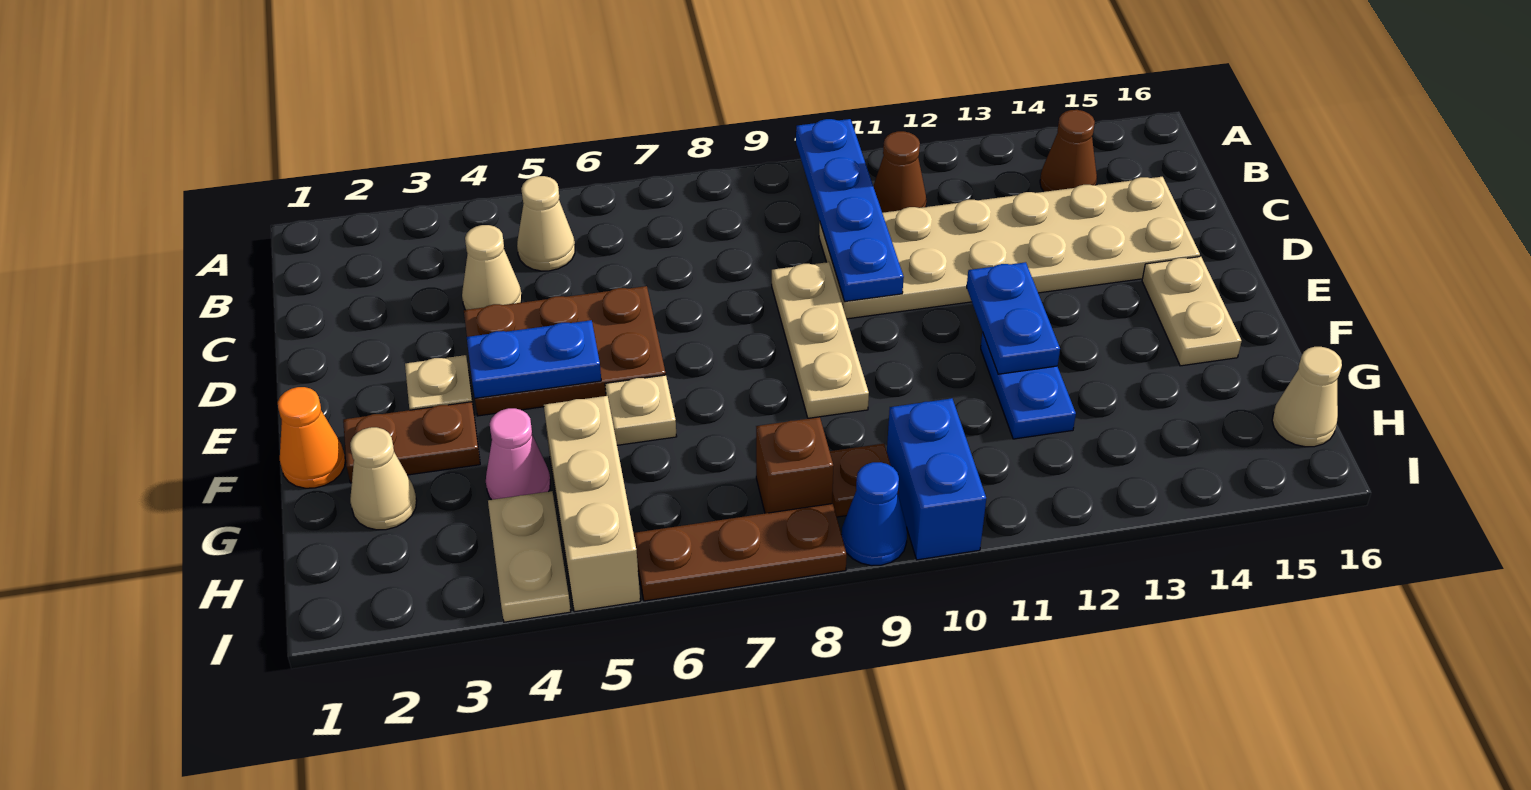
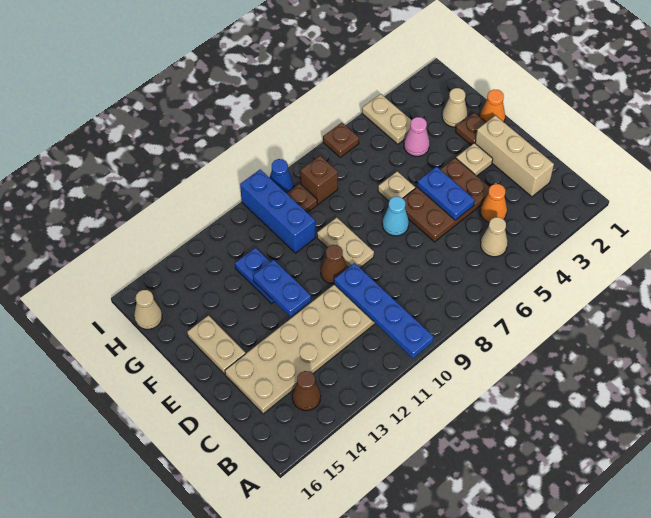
brown cone B11 level 1 -> brown cone E10 level 1
tan cone C4 level 1 -> orange cone C4 level 1
tan plate D9:F9 level 1 -> tan plate E9:F9 level 1
blue plate E4:E5 level 2 -> blue plate D5:E5 level 2
none -> cyan cone E7 level 1
brown plate F2:F3 level 1 -> brown plate F2 level 1
tan brick G5:I5 level 1 -> tan brick C2:E2 level 1
blue brick H10:I10 level 1 -> blue brick G10:I10 level 1
brown plate I6:I8 level 1 -> brown plate I6 level 1

